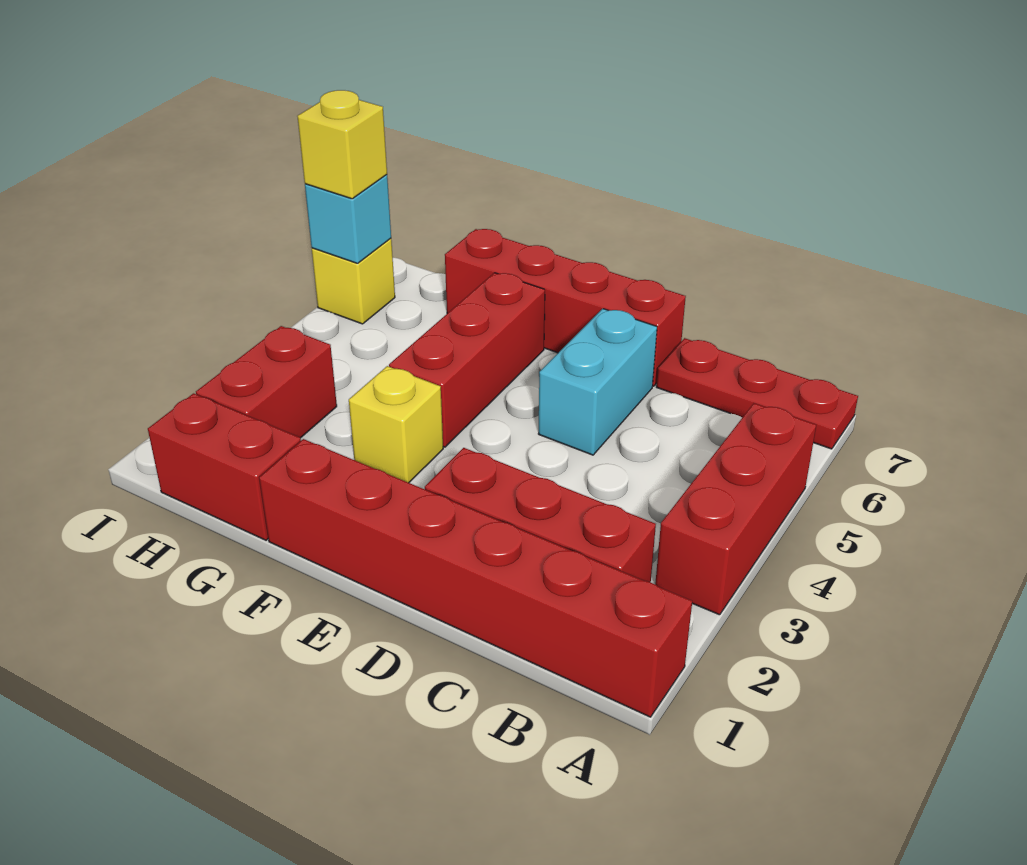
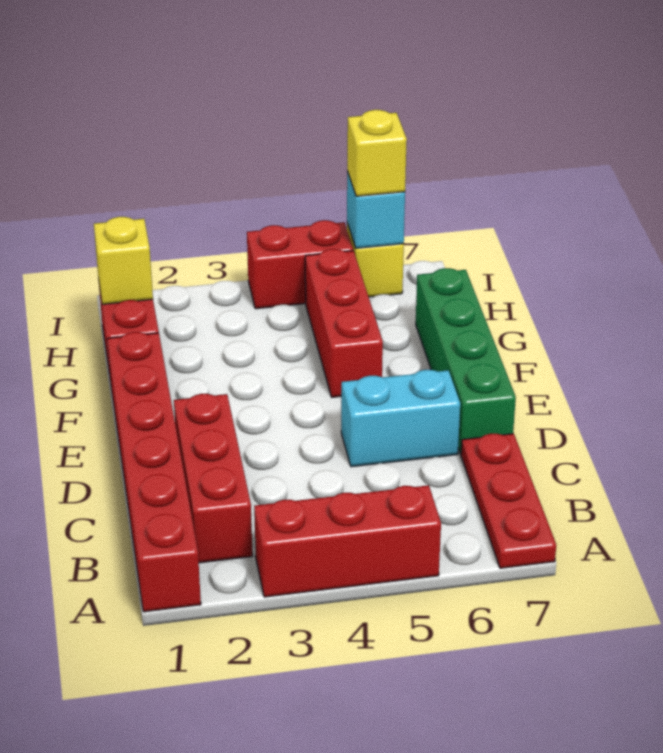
red brick D7:G7 level 1 -> green brick D7:G7 level 1
yellow brick F3 level 1 -> yellow brick H1 level 2
red brick F4:F6 level 1 -> red brick F5:H5 level 1
red brick H2:H3 level 1 -> red brick I4:I5 level 1

